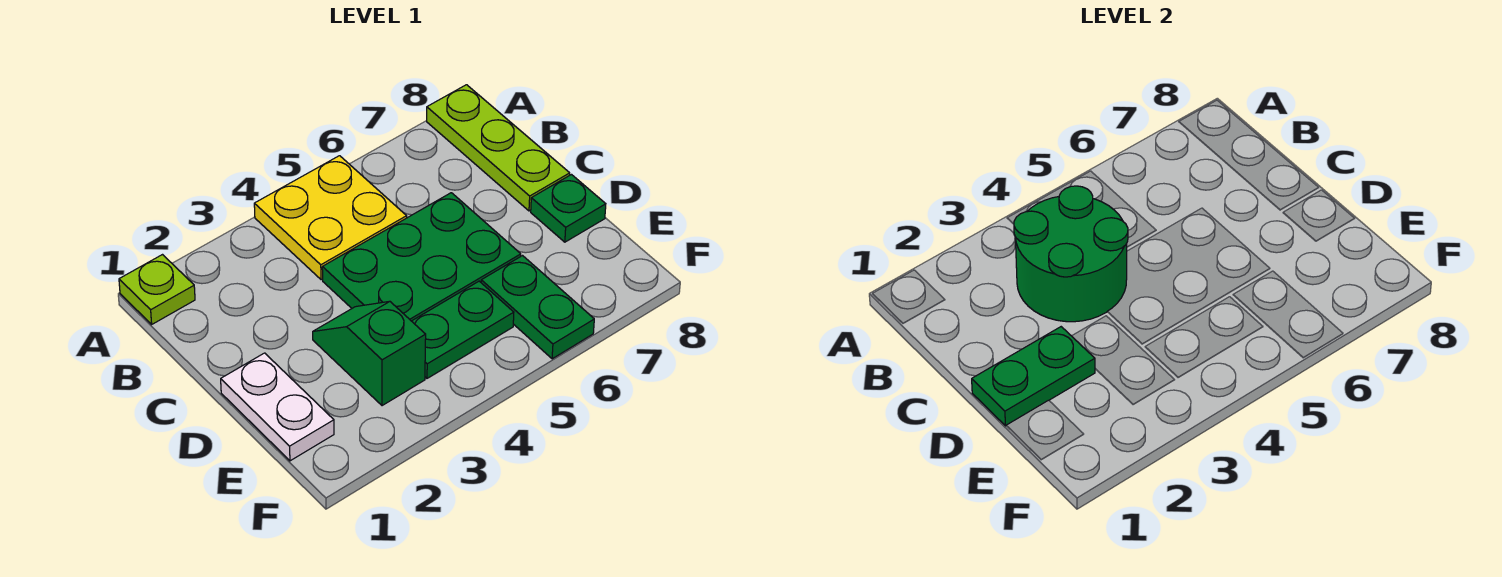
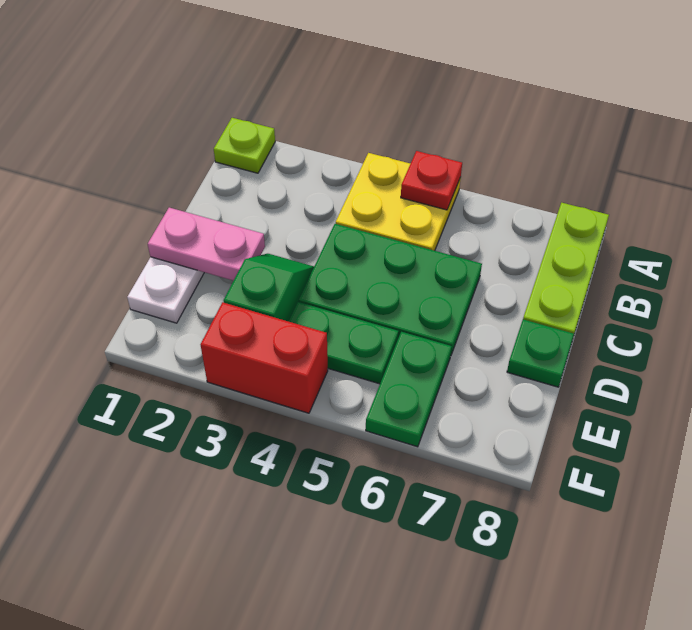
none -> red plate A5 level 2
green round brick B3:C4 level 2 -> none
green plate D1:D2 level 2 -> pink plate D1:D2 level 2
none -> red brick F3:F4 level 1

